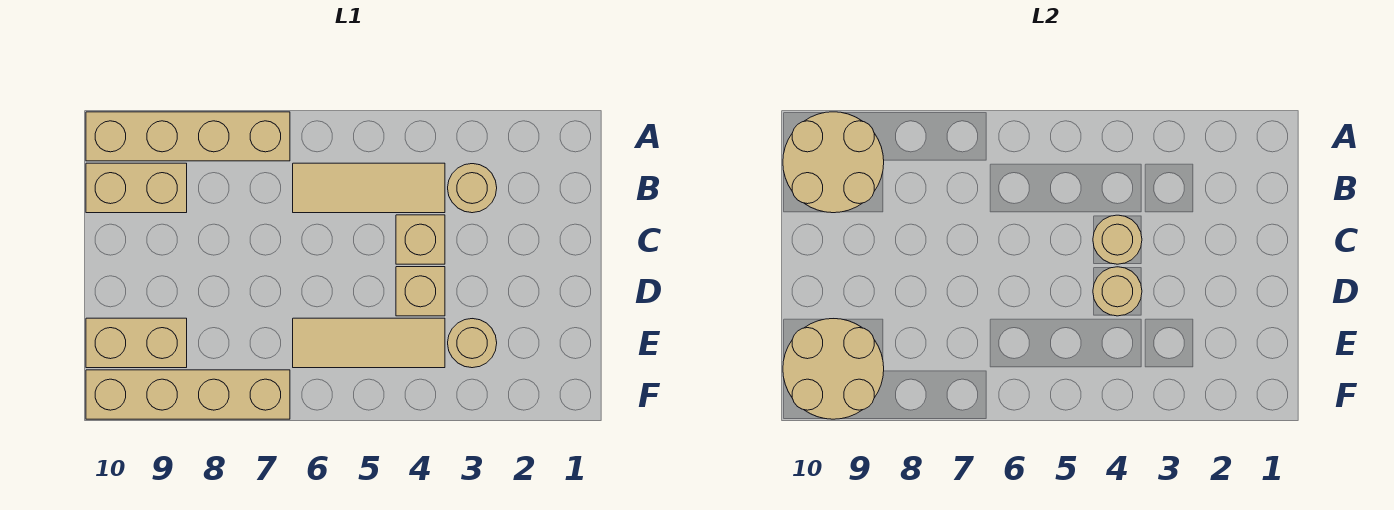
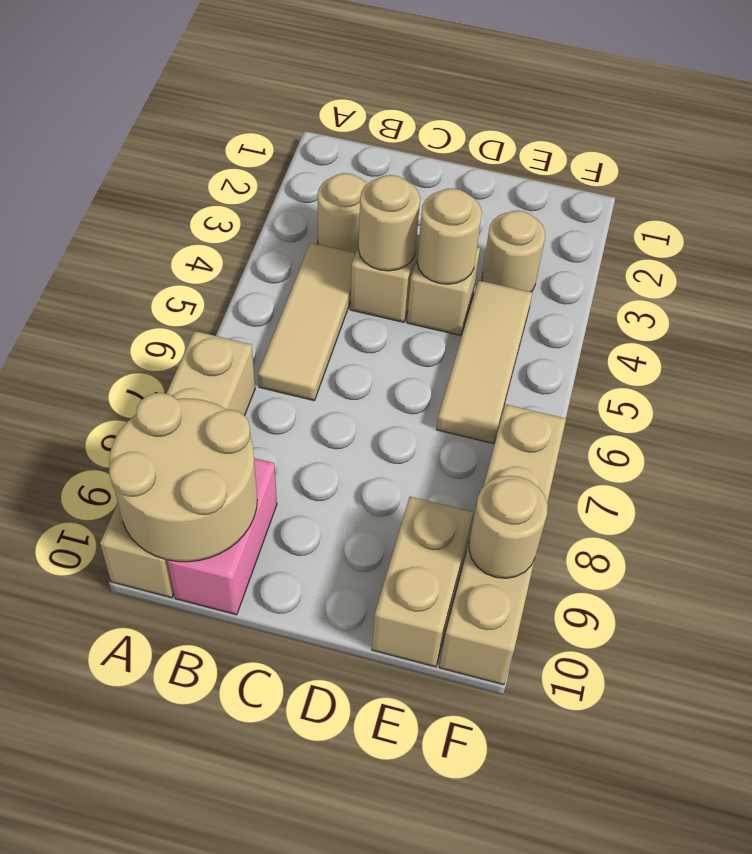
tan brick B9:B10 level 1 -> pink brick B9:B10 level 1
tan round brick E9:F10 level 2 -> tan round brick F9 level 2

